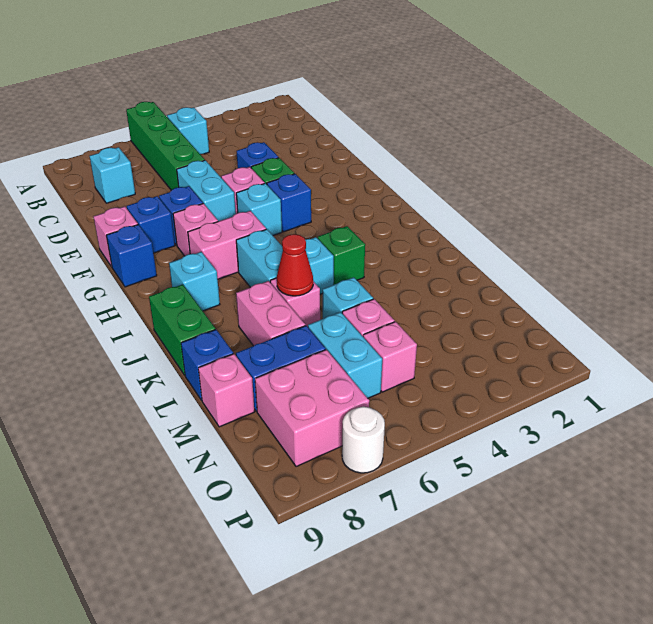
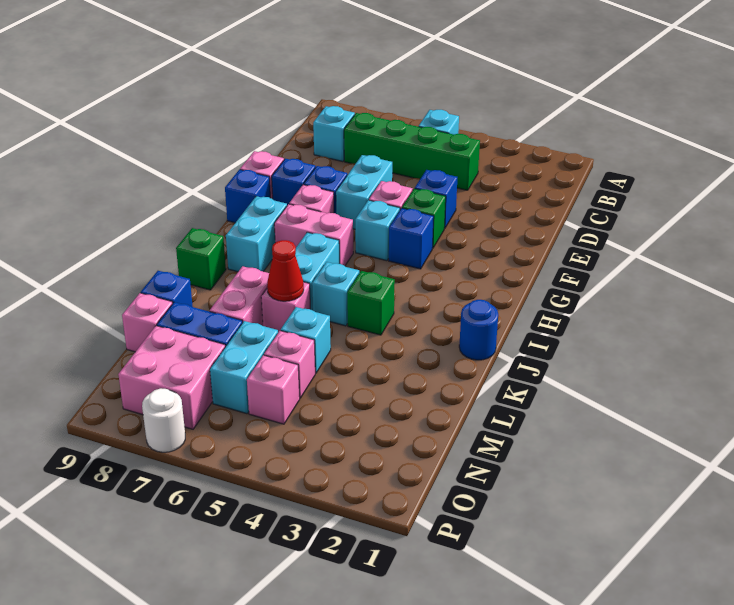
green brick A6:D6 level 1 -> green brick C4:C7 level 1
cyan brick I8 level 1 -> cyan brick H8:I8 level 1
none -> blue round brick J1 level 1
green brick J9:K9 level 1 -> green brick J9 level 1

